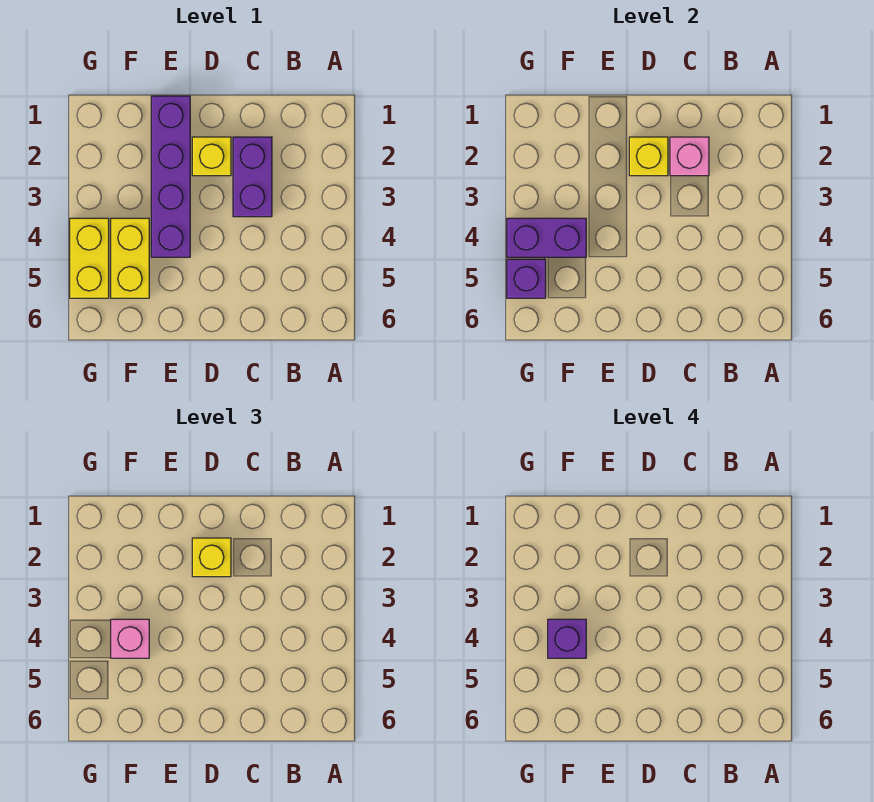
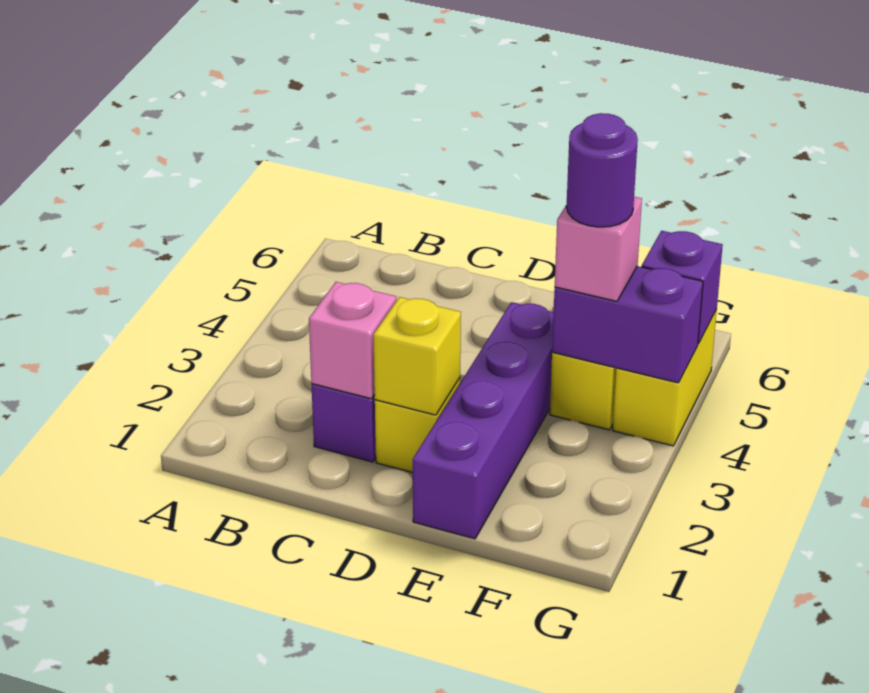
yellow brick D2 level 3 -> none
purple brick F4 level 4 -> purple round brick F4 level 4

